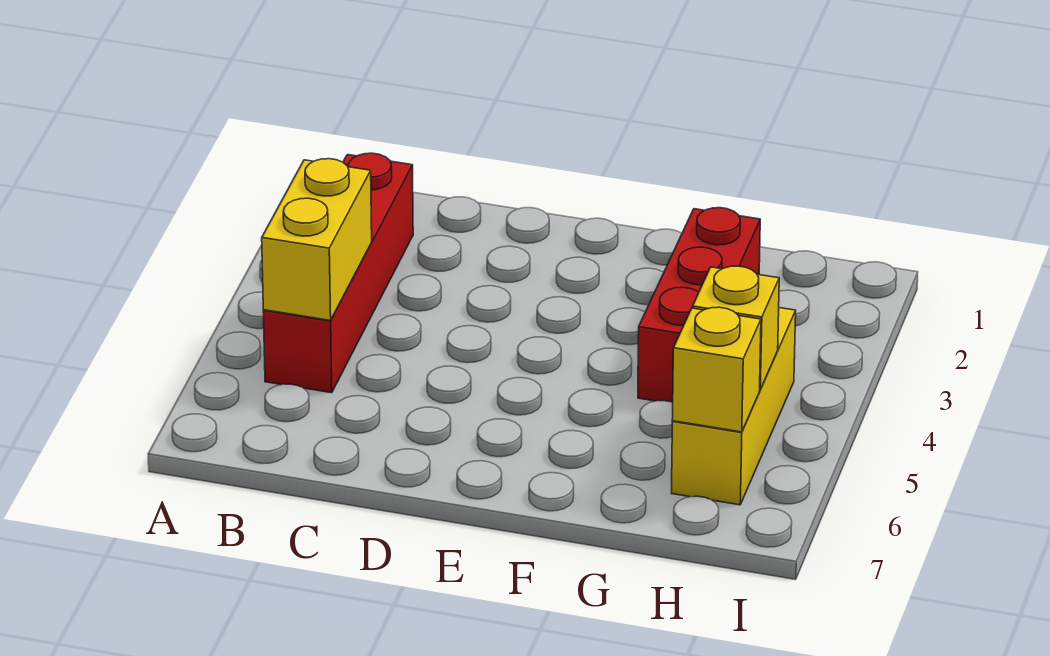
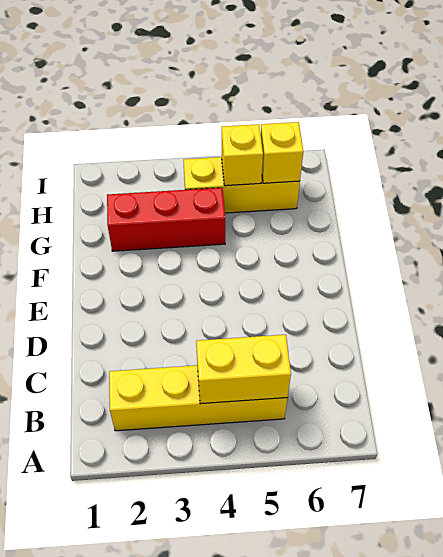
red brick B2:B5 level 1 -> yellow brick B2:B5 level 1

